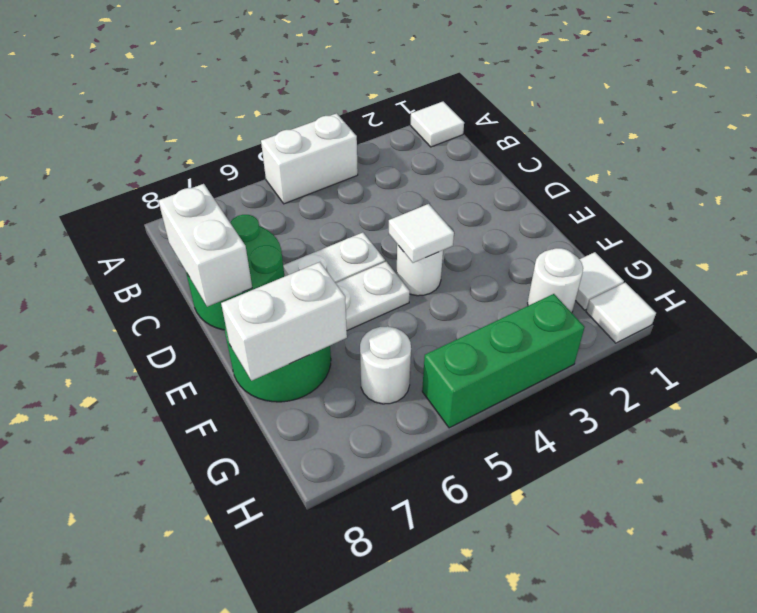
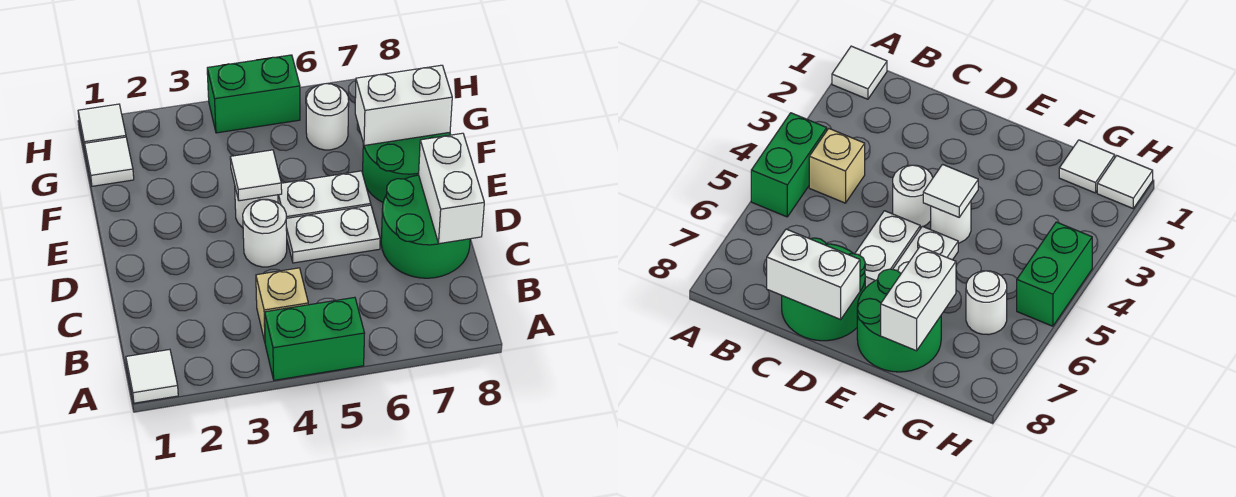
white brick A4:A5 level 1 -> green brick A4:A5 level 1
none -> tan brick B4 level 1
white round brick G2 level 1 -> white round brick D4 level 1
green brick H3:H5 level 1 -> green brick H4:H5 level 1

